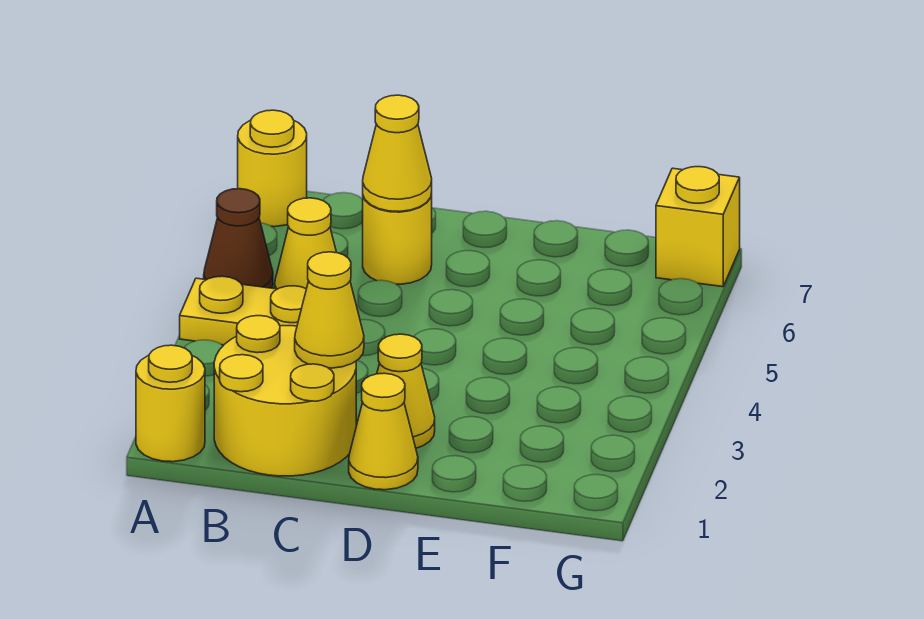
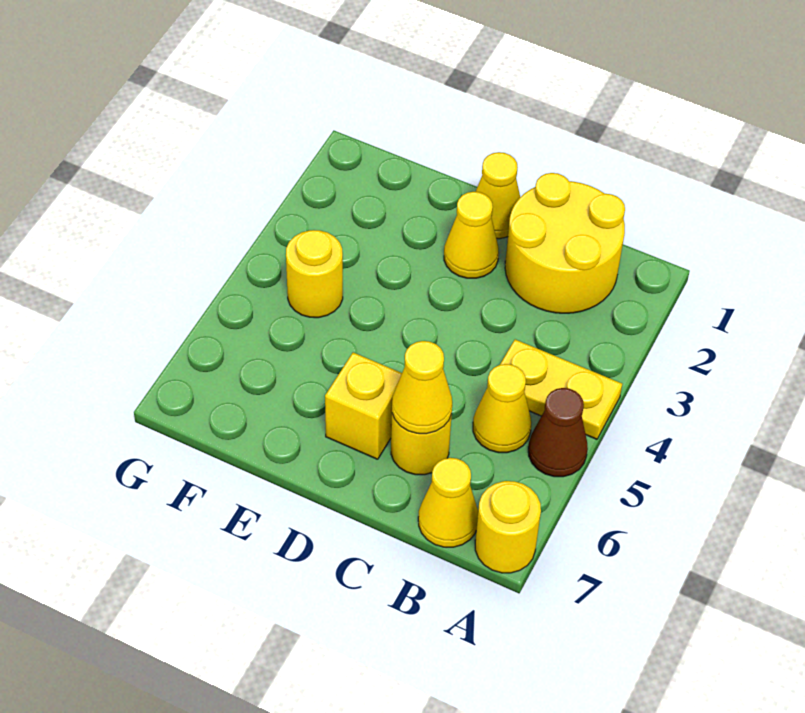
yellow round brick A1 level 1 -> yellow round brick F4 level 1
yellow cone C2 level 2 -> yellow cone B7 level 1
yellow brick G7 level 1 -> yellow brick D6 level 1

